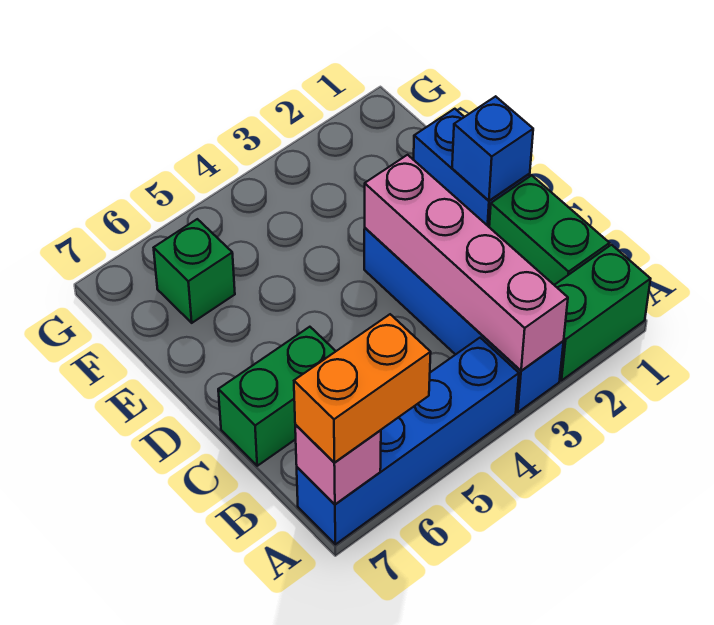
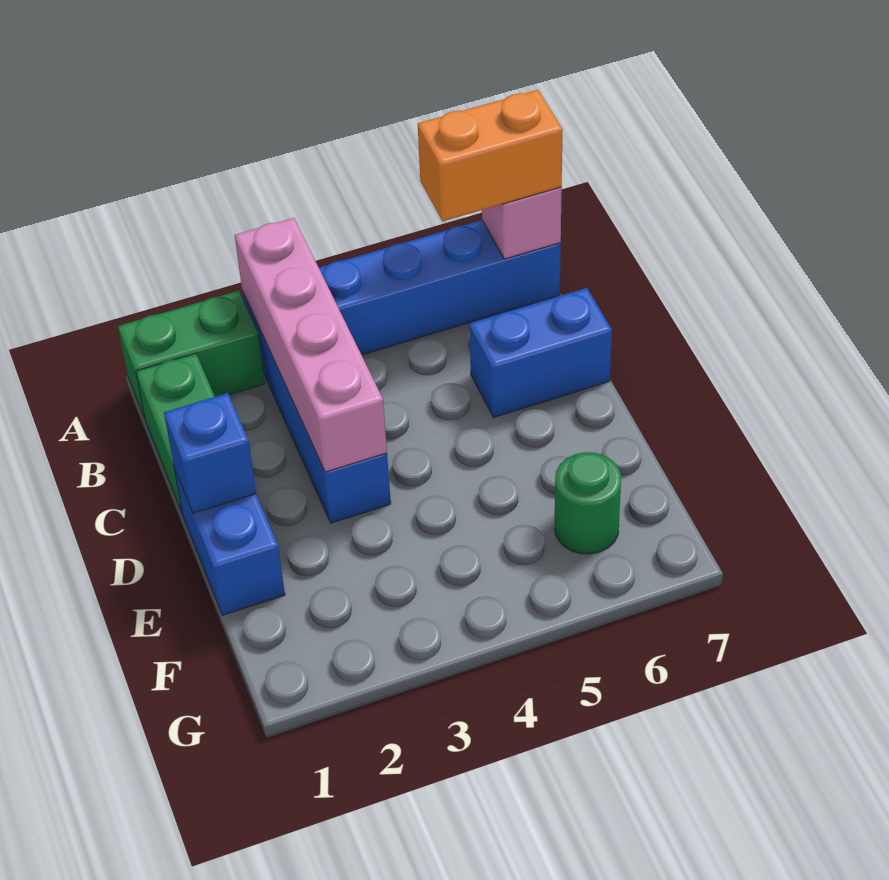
green brick C6:C7 level 1 -> blue brick C6:C7 level 1
green brick F6 level 1 -> green round brick F6 level 1

